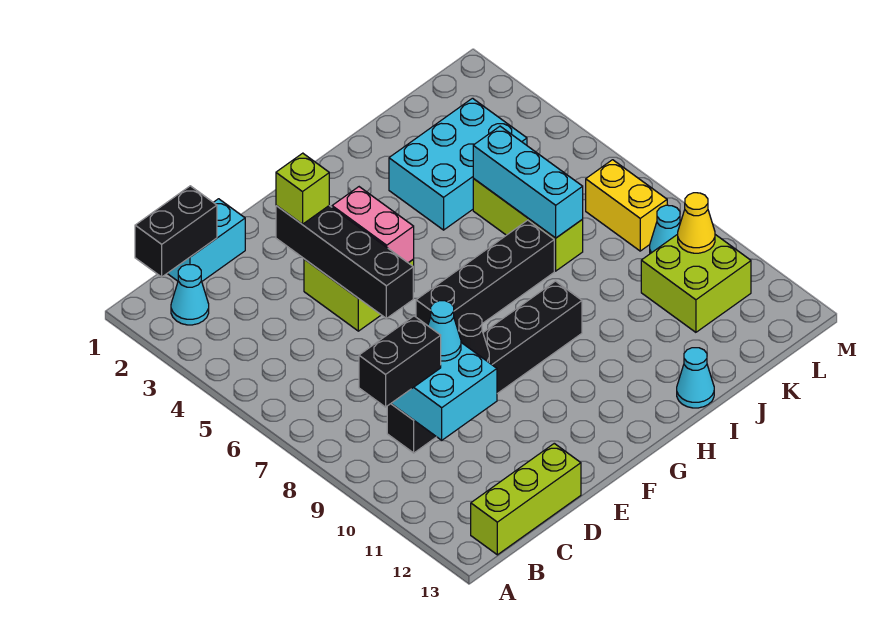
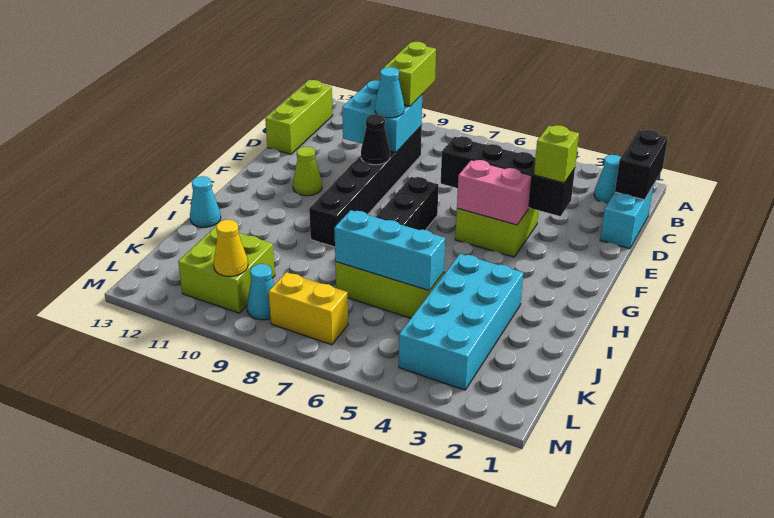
black brick B9:C9 level 3 -> lime brick B9:C9 level 3
none -> lime cone F11 level 1
cyan brick I3:K4 level 1 -> cyan brick I3:L4 level 1

